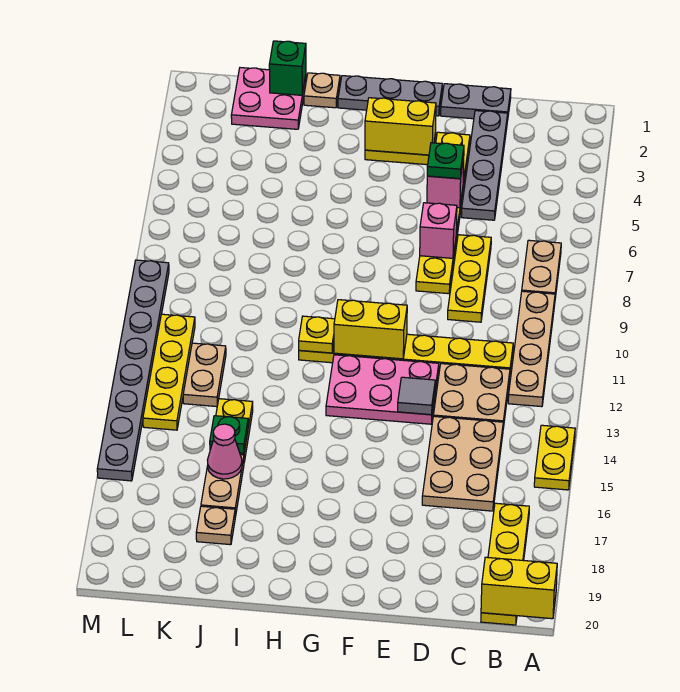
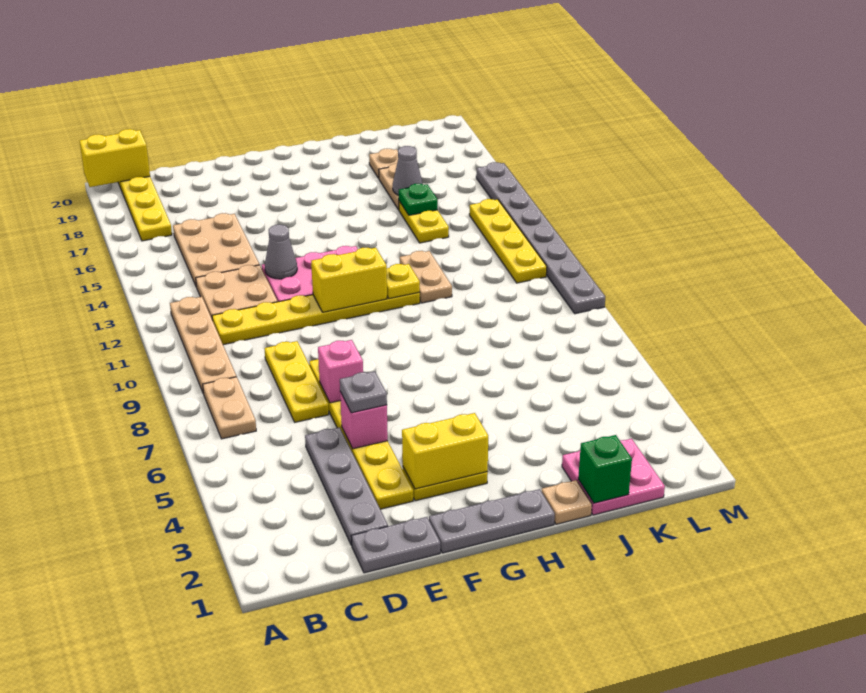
yellow plate A14:A15 level 1 -> none
green plate E5 level 3 -> grey plate E5 level 3
grey tile E13 level 2 -> grey cone E13 level 2
pink cone J16 level 2 -> grey cone J16 level 2
tan plate K12:K13 level 1 -> tan plate I11:I12 level 1

